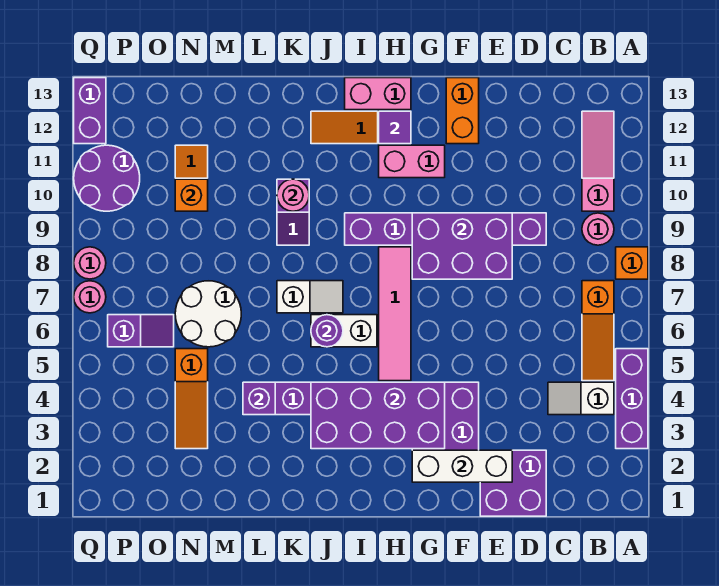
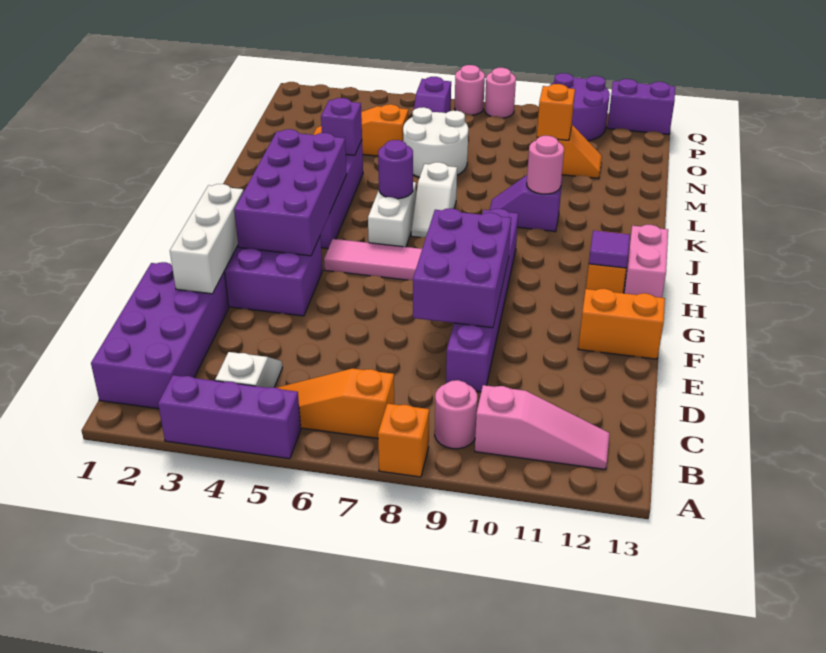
purple brick D1:E2 level 1 -> purple brick B1:E2 level 1
pink brick G11:H11 level 1 -> none

